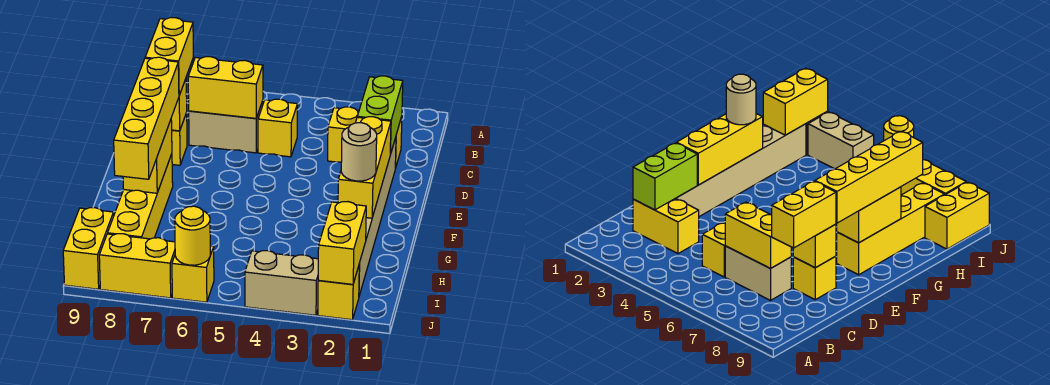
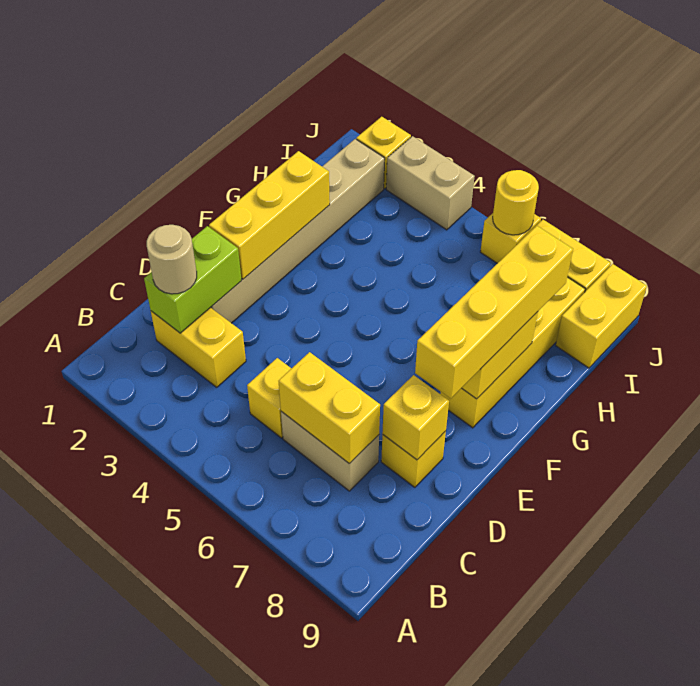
yellow brick C8:D8 level 3 -> none
tan round brick G2 level 3 -> tan round brick C2 level 3
yellow brick I2:J2 level 2 -> none

